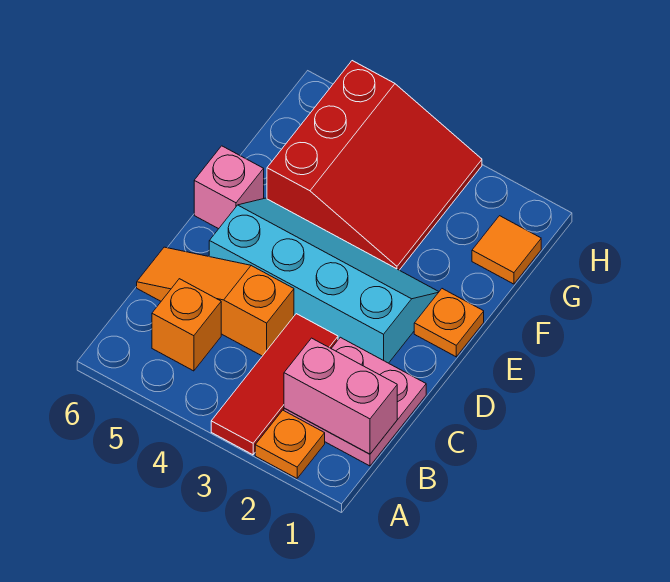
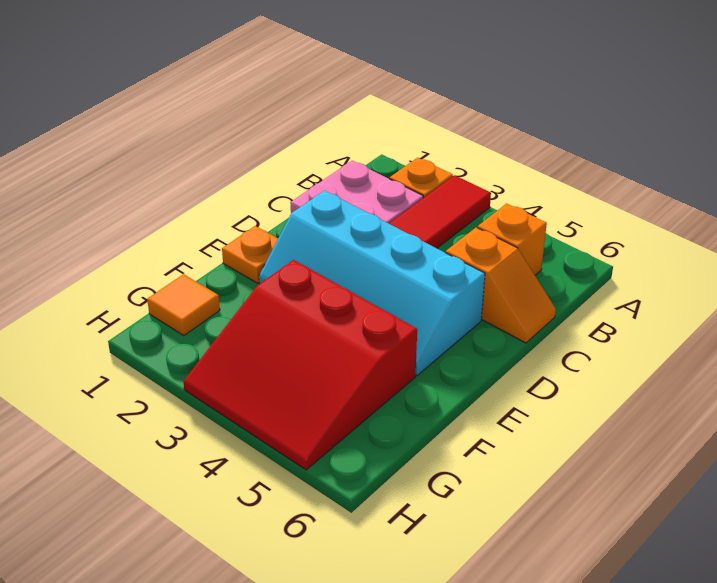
pink brick B1:B2 level 2 -> none
orange slope C4:C6 level 1 top 4 -> orange slope C5:C6 level 1 top 5
pink brick E6 level 1 -> none
red slope F3:H5 level 1 top 5 -> red slope F3:H5 level 1 top F

